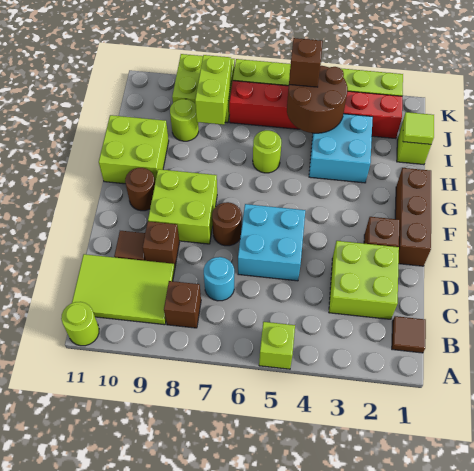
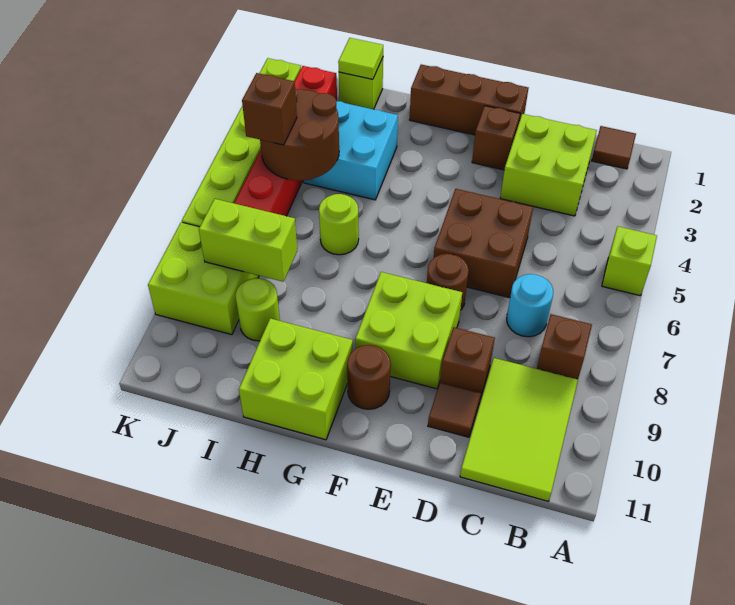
lime round brick A11 level 1 -> none
cyan brick D5:E6 level 1 -> brown brick D5:E6 level 1

